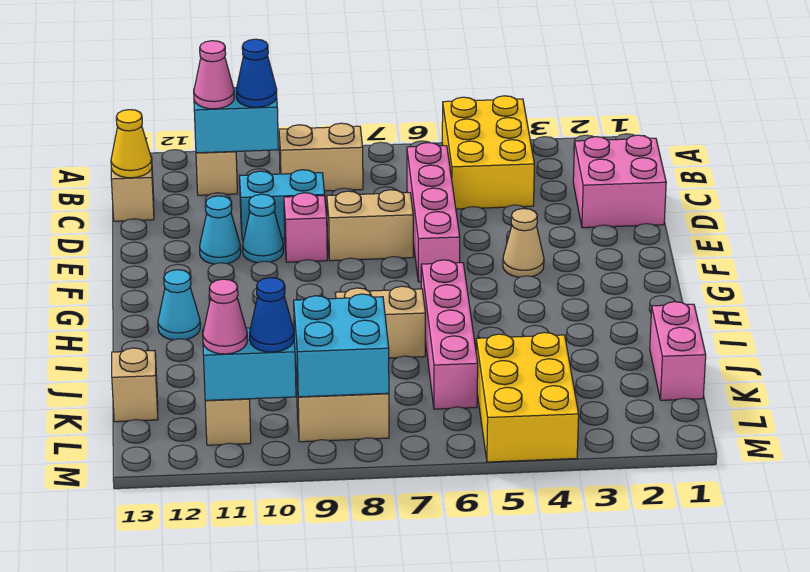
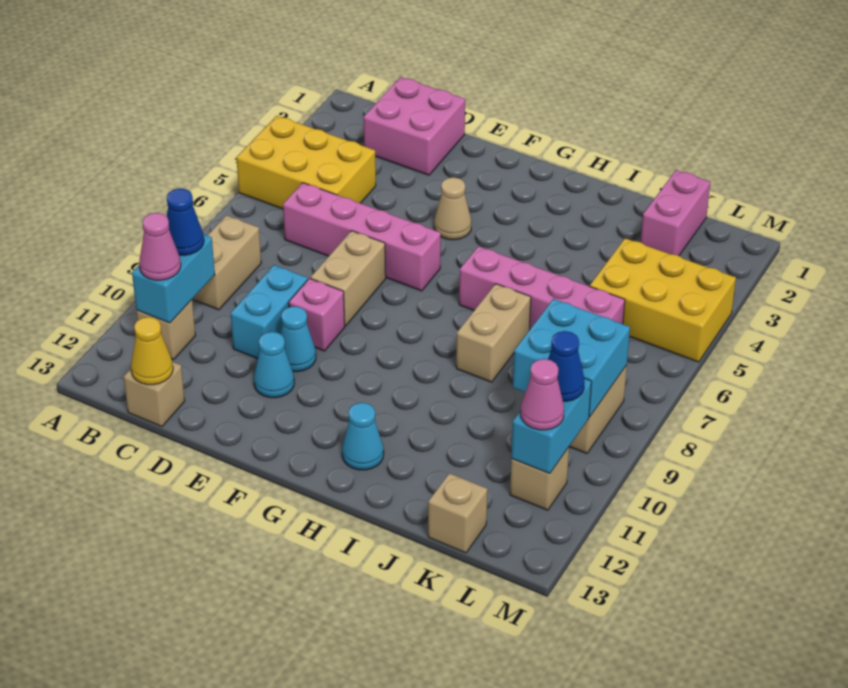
pink brick J1:K1 level 1 -> pink brick K1:K2 level 1

